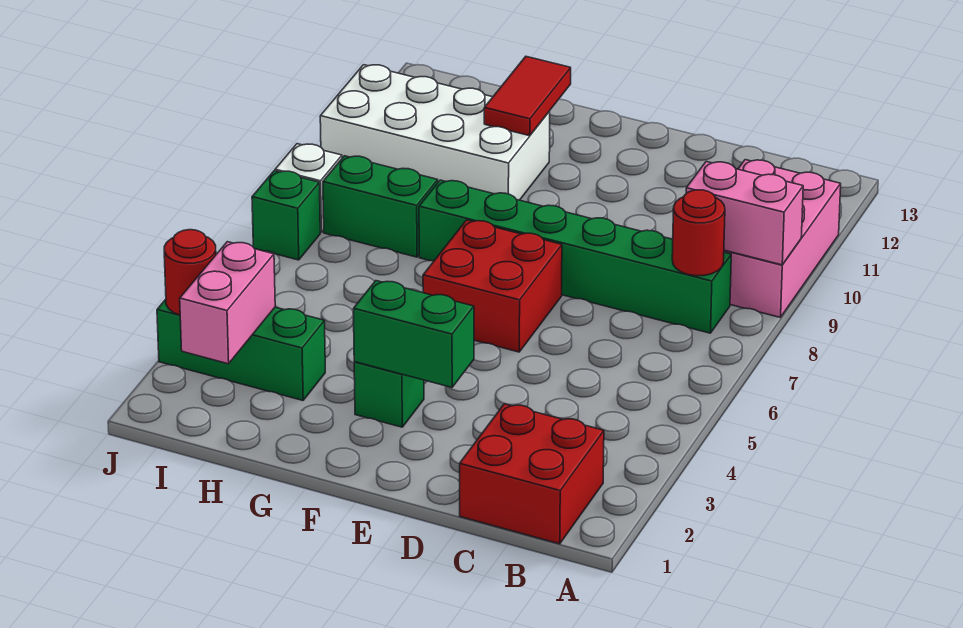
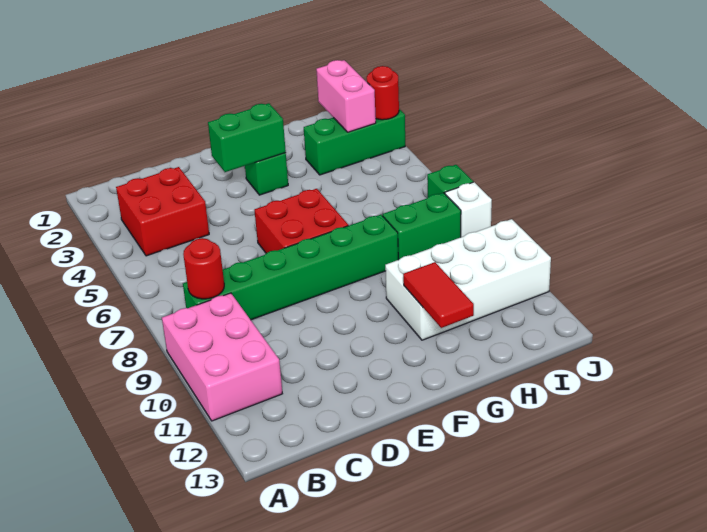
pink brick A9:B9 level 2 -> none
red brick B1:C2 level 1 -> red brick B3:C4 level 1

